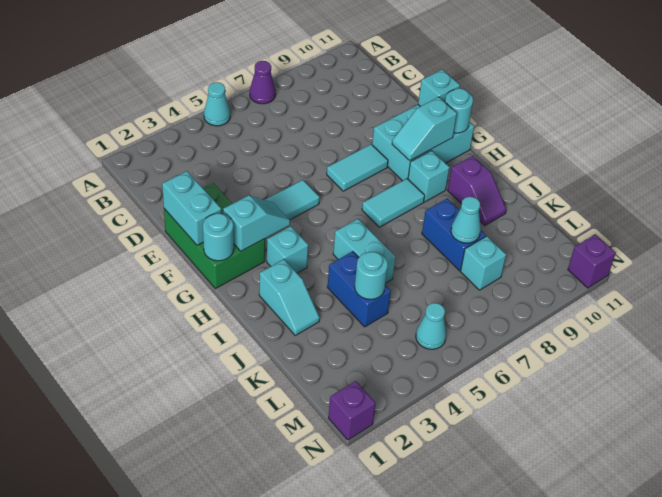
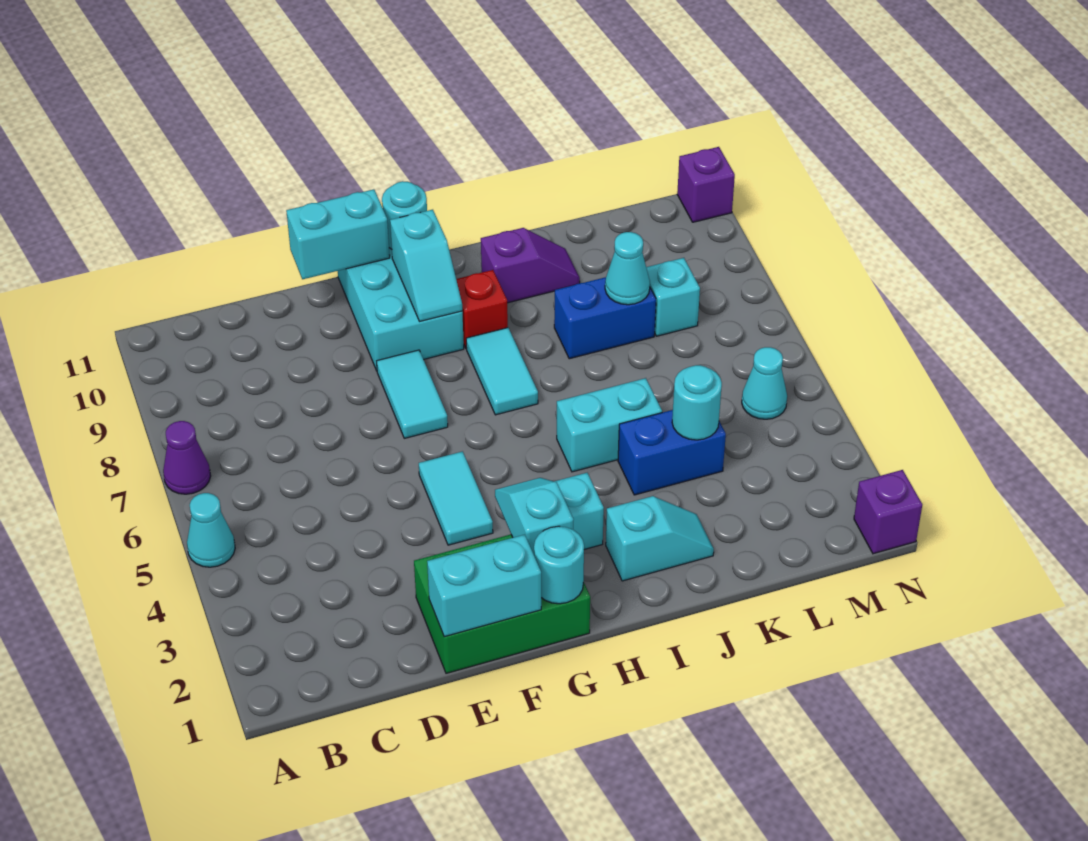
cyan brick F11 level 2 -> cyan brick E11:F11 level 2
cyan brick H9 level 1 -> red brick H9 level 1

